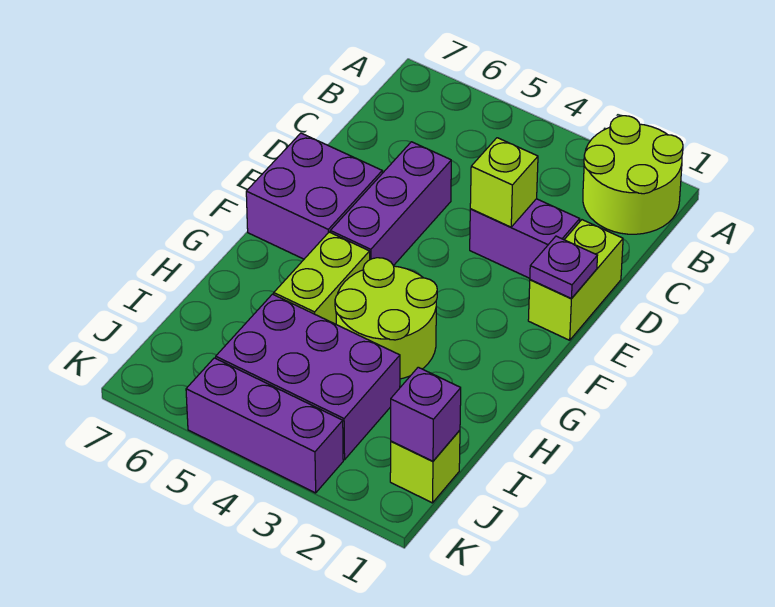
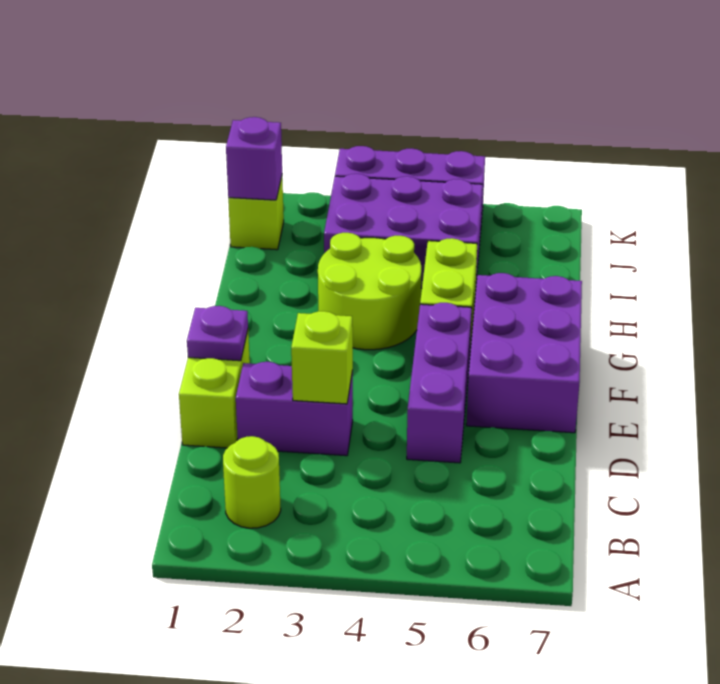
lime round brick A1:B2 level 1 -> lime round brick B2 level 1
purple brick E6:F7 level 1 -> purple brick E6:G7 level 1

